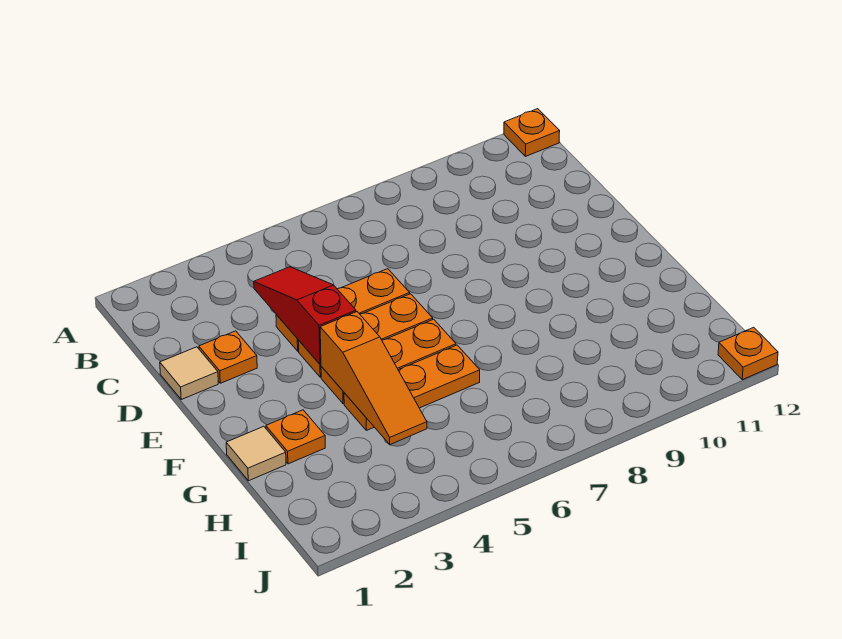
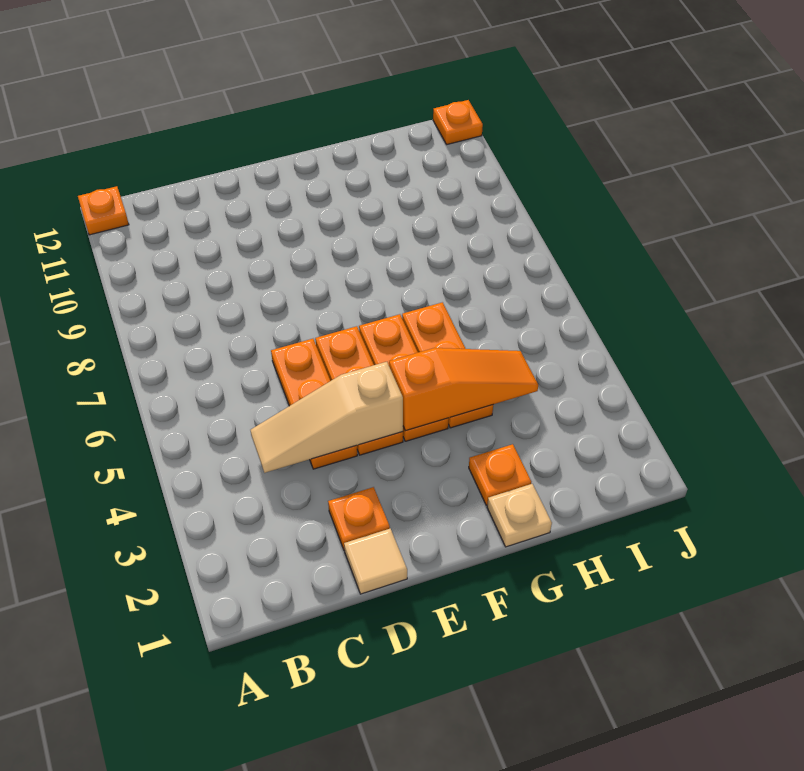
red slope C4:E4 level 2 top E -> tan slope C4:E4 level 2 top E
tan tile G1 level 1 -> tan plate G1 level 1

